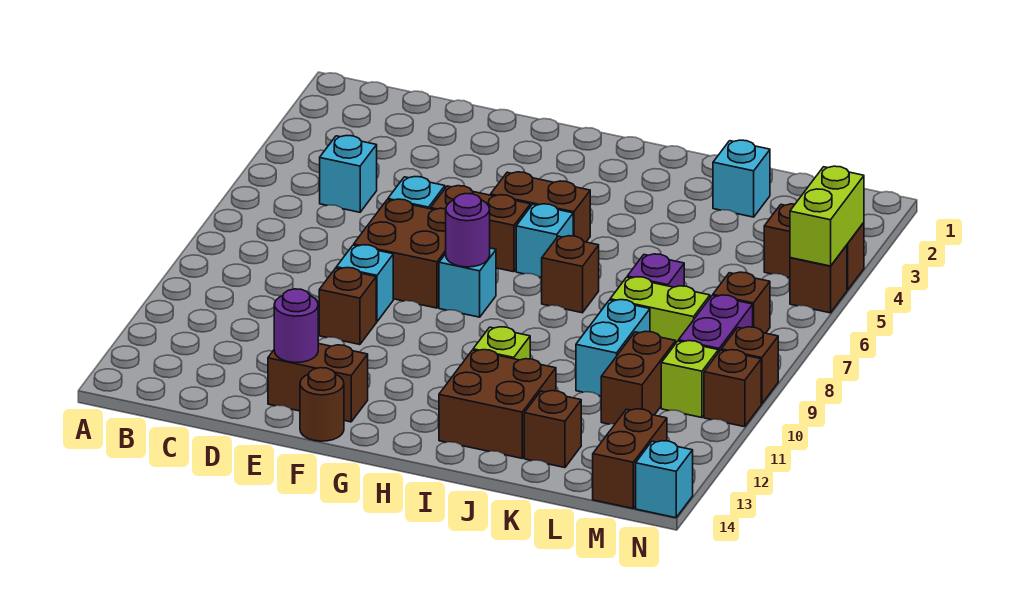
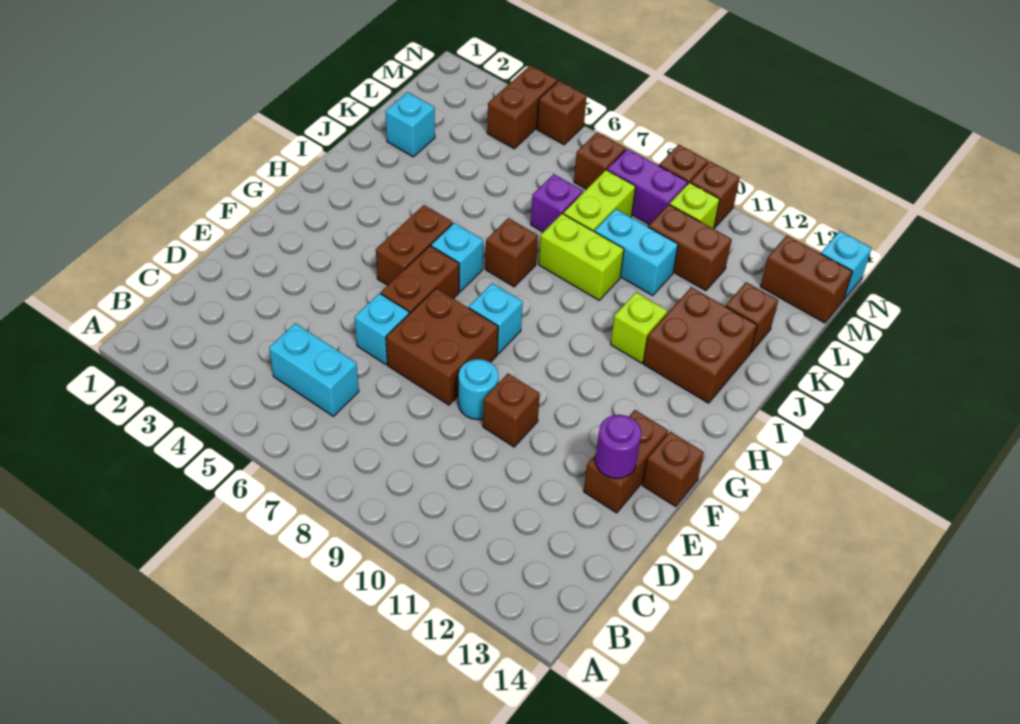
cyan brick C5 level 1 -> cyan brick C5:C6 level 1
cyan brick E9 level 1 -> cyan round brick E9 level 1
brown round brick F14 level 1 -> brown brick F14 level 1
purple round brick G8 level 2 -> none
lime brick N4:N5 level 2 -> lime brick J8:J9 level 1

